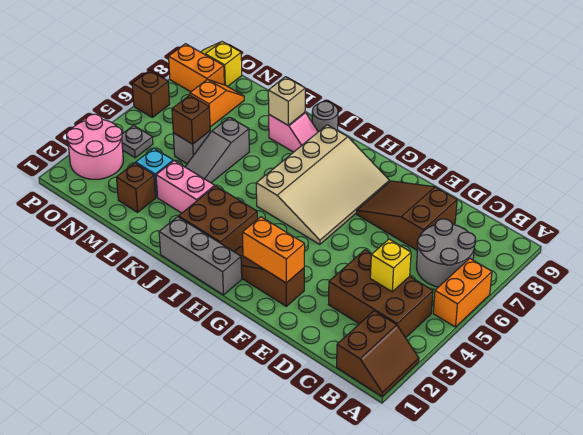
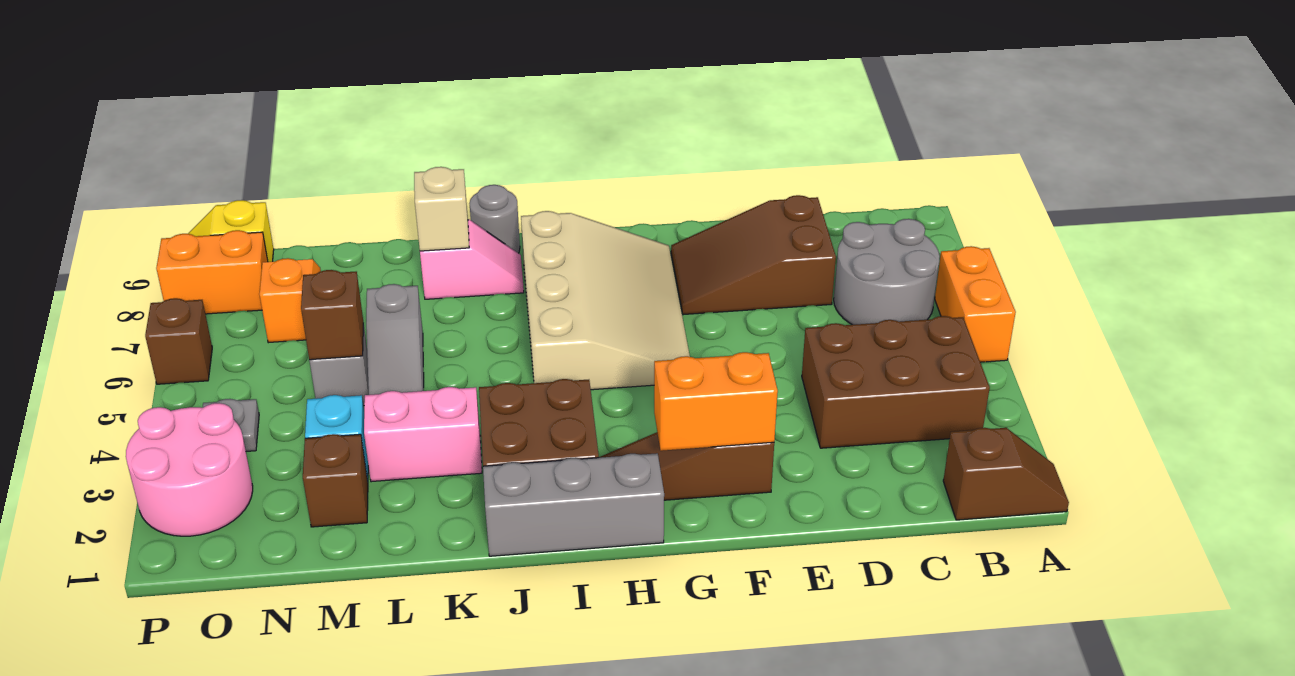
brown slope A1:B2 level 1 top B -> brown slope A1:B1 level 1 top B
yellow brick C4 level 2 -> none

